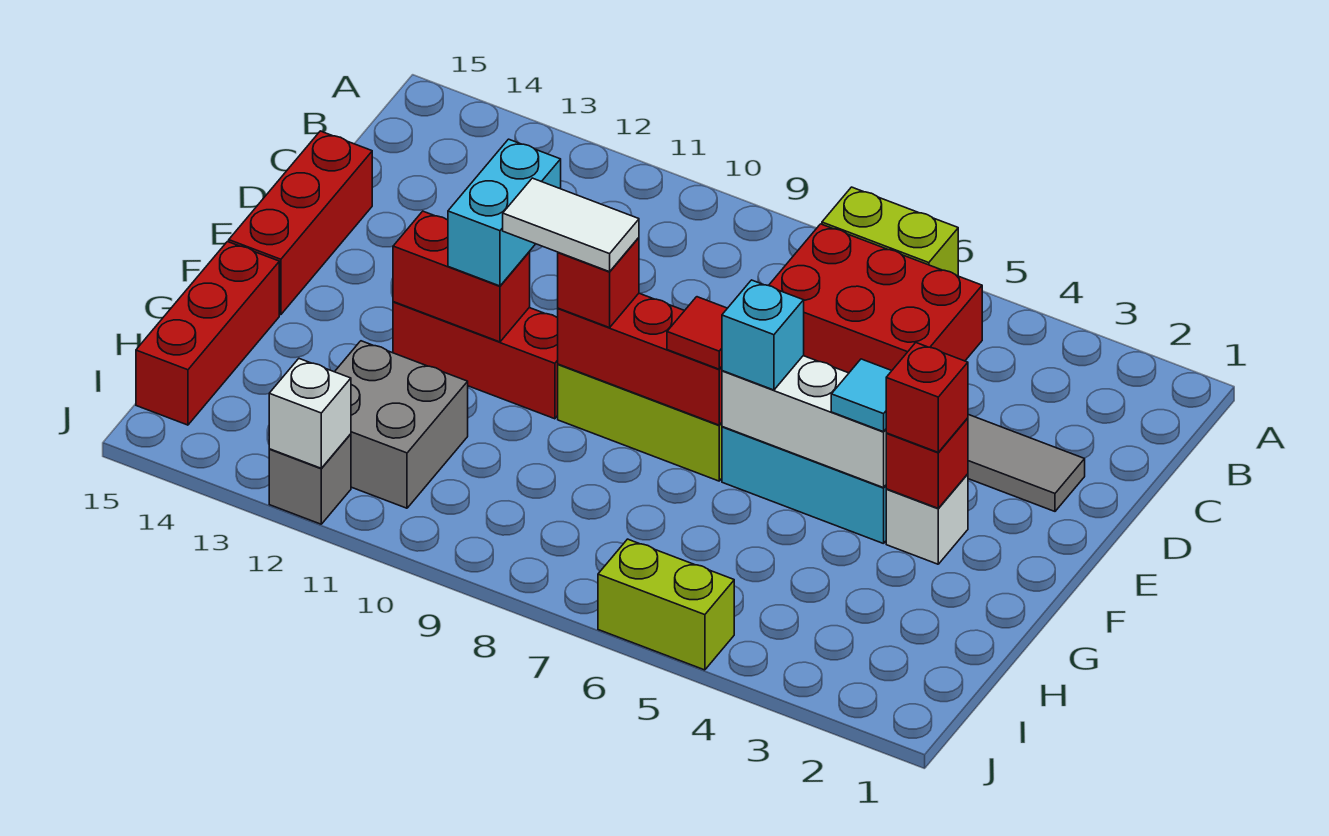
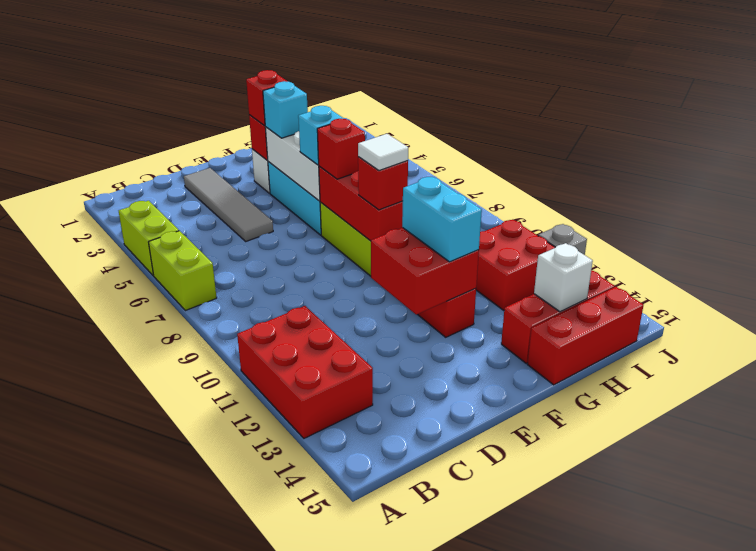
red brick B5:C7 level 1 -> red brick A11:B13 level 1
red brick D15:F15 level 1 -> red brick G14:I14 level 1
cyan brick E11:F11 level 3 -> cyan brick F11:F12 level 3
cyan tile F4 level 3 -> cyan brick F4 level 3
red tile F7 level 3 -> red brick F7 level 3
white tile F9:F10 level 4 -> white tile F9 level 4
red brick F11:F12 level 2 -> red brick E11:F12 level 2
grey brick H11:I12 level 1 -> red brick H11:I12 level 1
lime brick J5:J6 level 1 -> lime brick A4:A5 level 1
white brick J12 level 2 -> white brick H14 level 2

